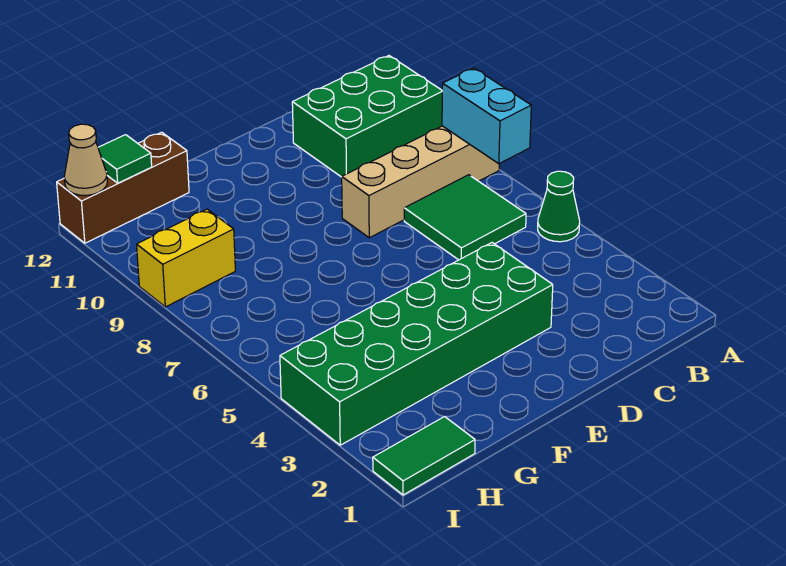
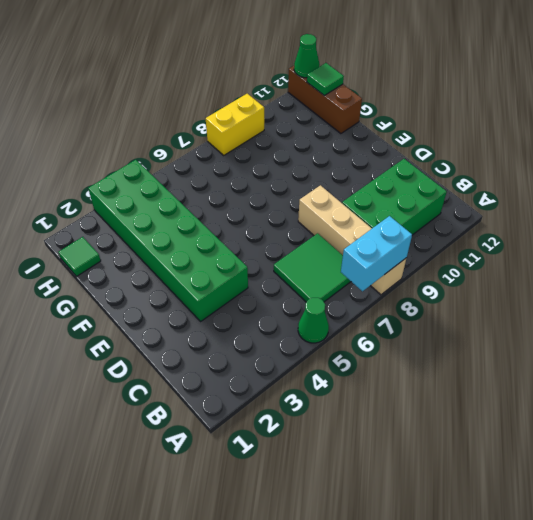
green brick A10:C11 level 1 -> green brick B9:C11 level 1
green tile H1:I1 level 1 -> green tile H1 level 1
yellow brick H9:I9 level 1 -> yellow brick I8:I9 level 1
tan cone I12 level 2 -> green cone I12 level 2

